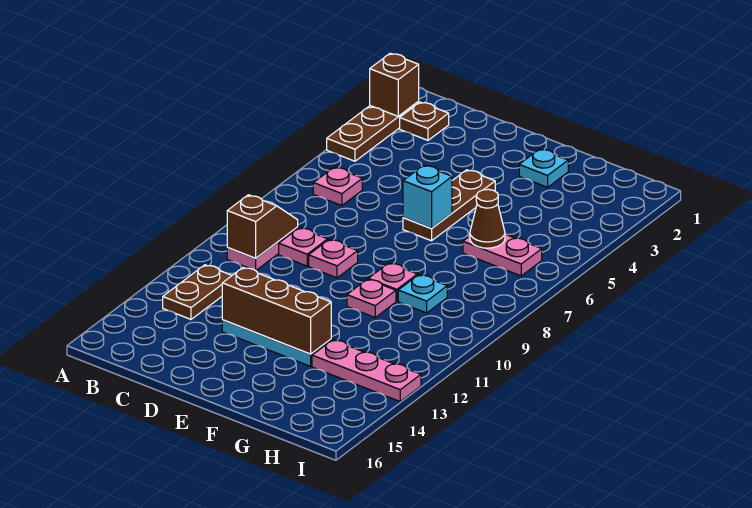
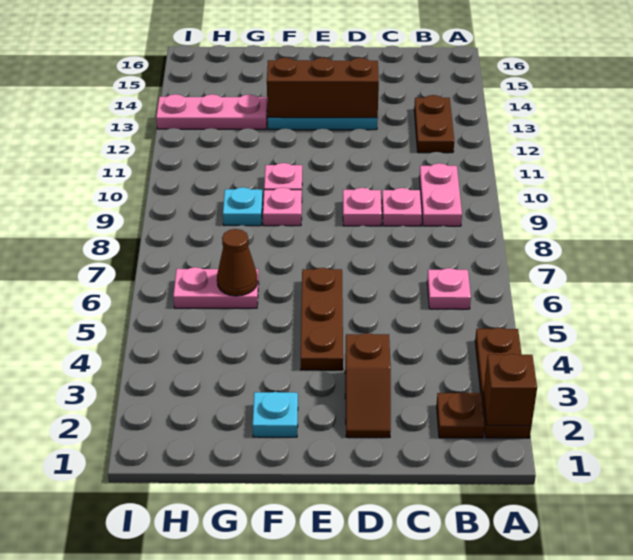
brown slope B9:B10 level 2 top 10 -> brown slope D2:D3 level 1 top 3
cyan brick E6 level 2 -> none

